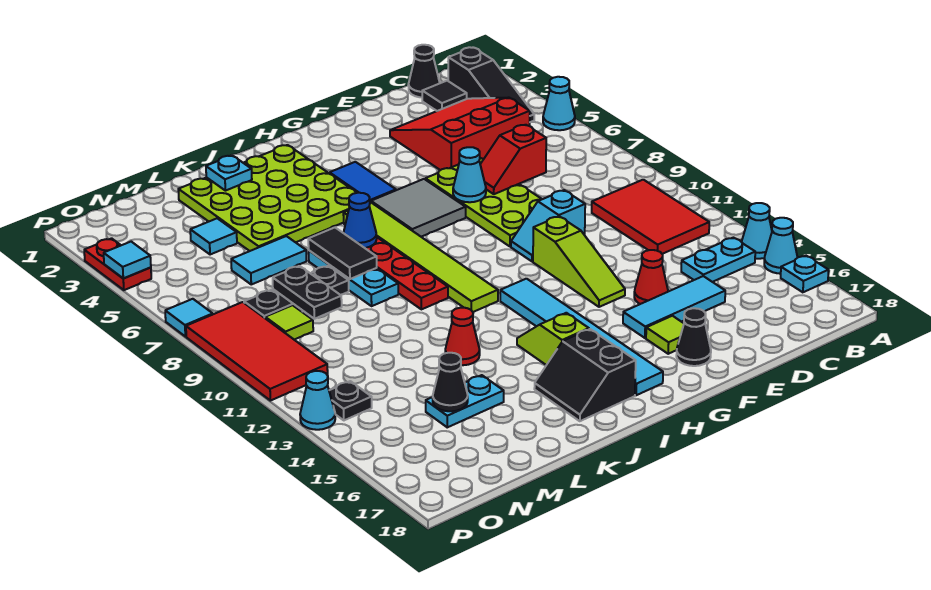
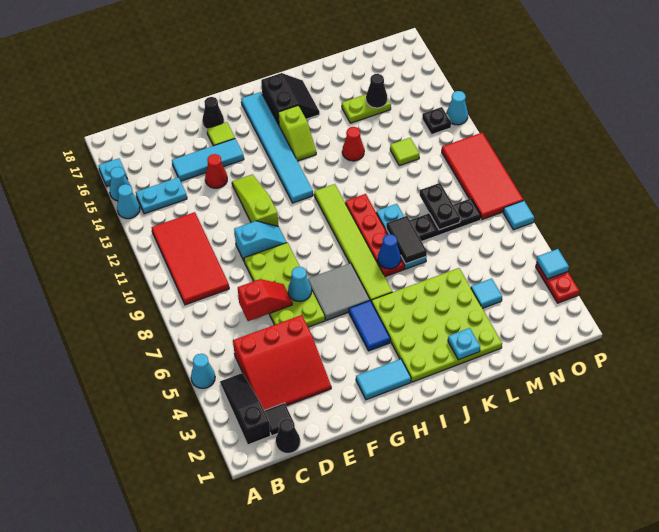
red tile B10:C12 level 1 -> red tile B9:C12 level 1
cyan tile L6:M6 level 1 -> cyan tile G2:H2 level 1
cyan plate L15:M15 level 1 -> lime plate L15:M15 level 1
lime tile N9 level 1 -> lime tile M12 level 1

